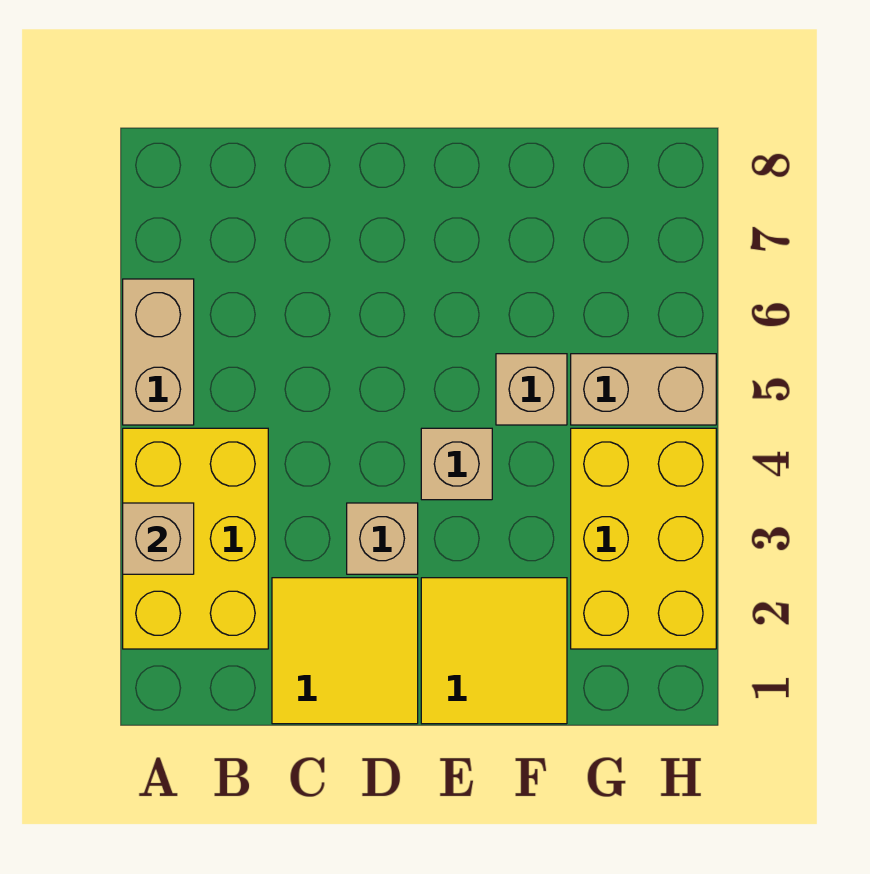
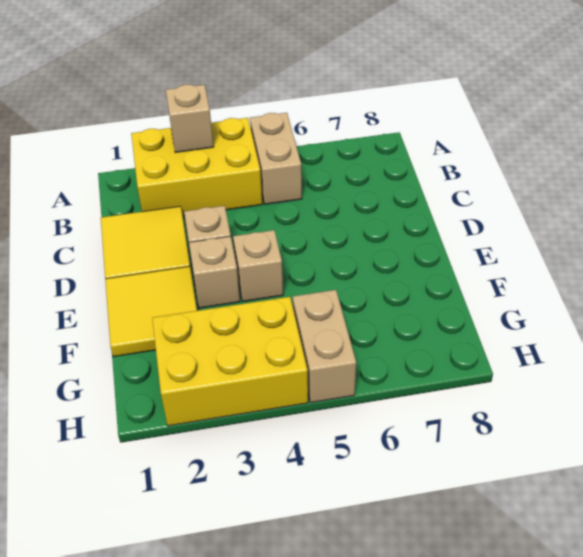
tan brick A5:A6 level 1 -> tan brick A5:B5 level 1
tan brick F5 level 1 -> tan brick E3 level 1

